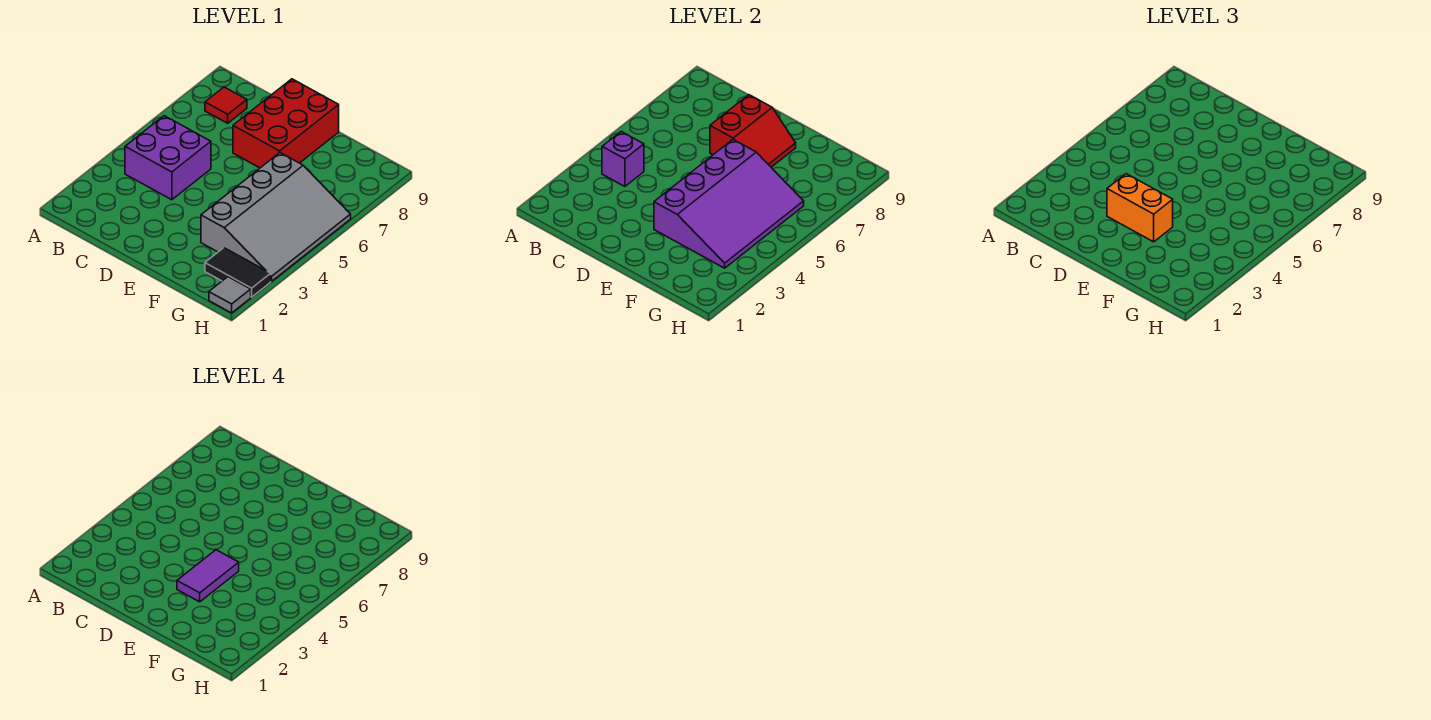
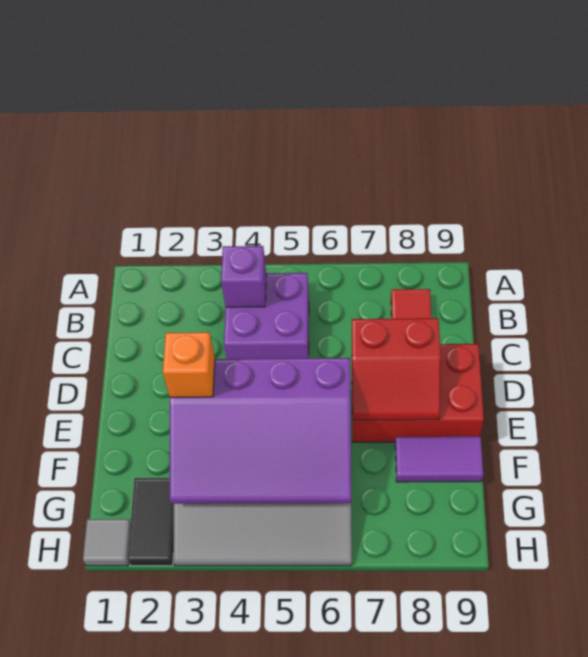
orange brick D3:E3 level 3 -> orange brick E3 level 3
purple tile E3:E4 level 4 -> purple tile F8:F9 level 1

